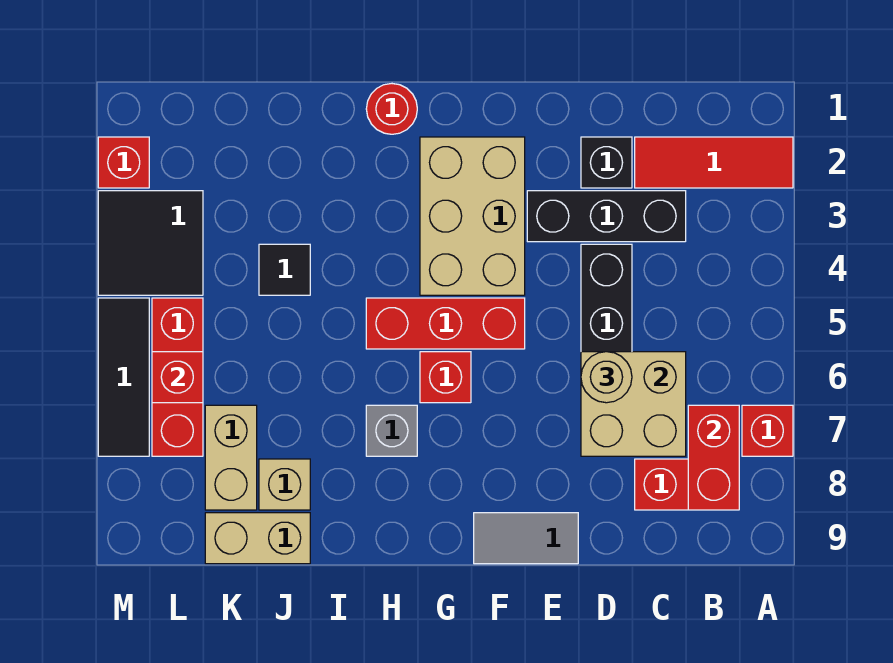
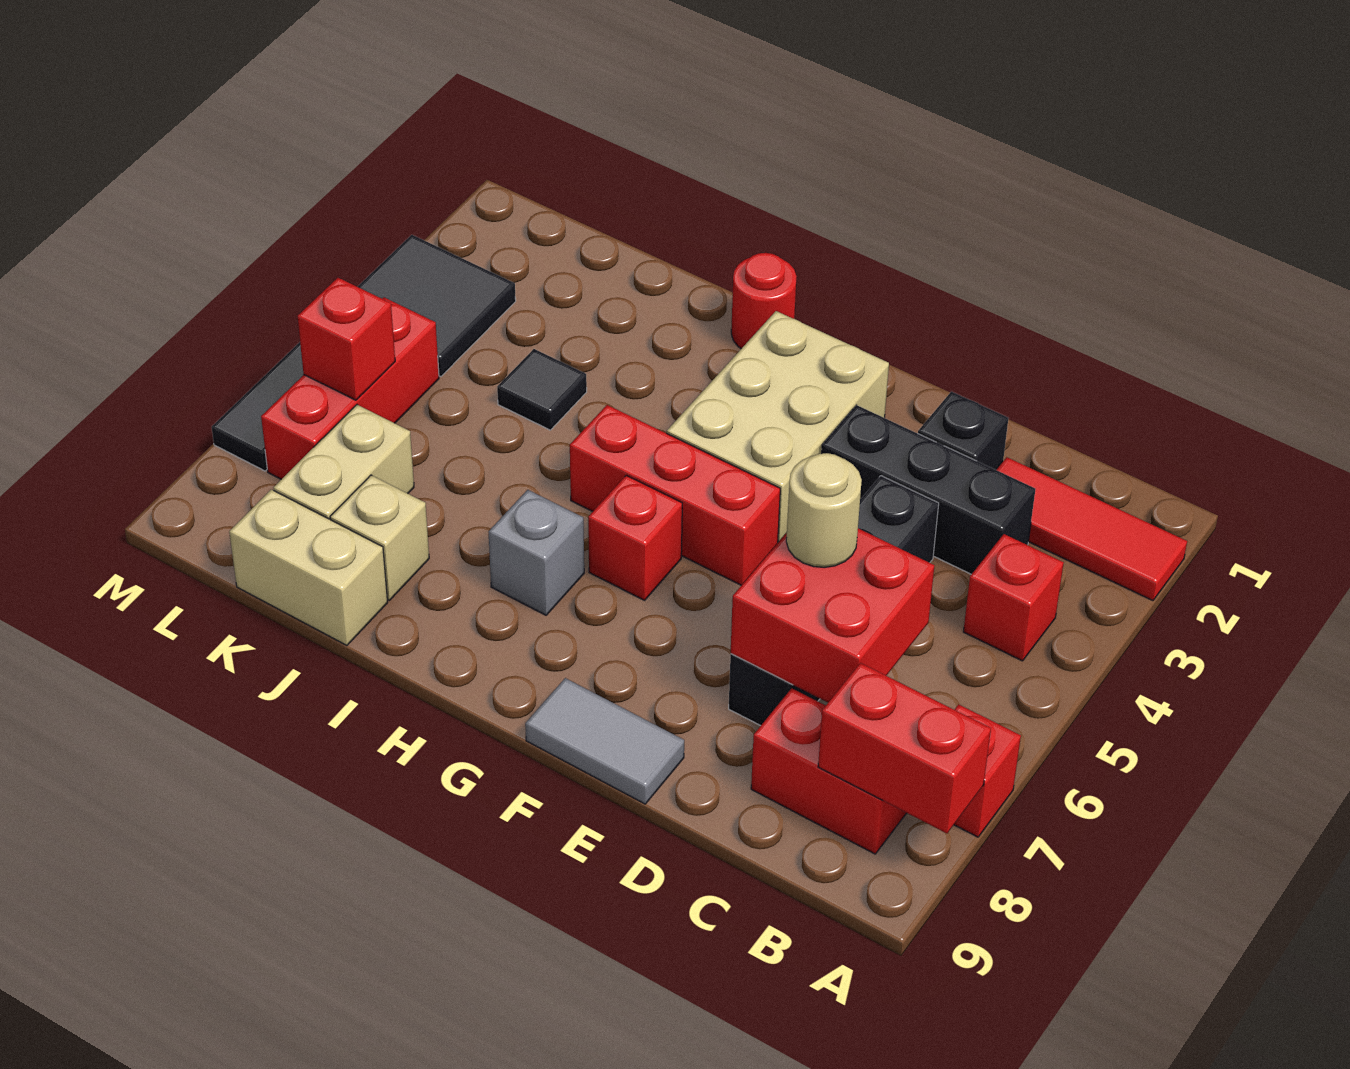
red brick B7:B8 level 2 -> red brick A8:B8 level 2
tan brick C6:D7 level 2 -> red brick C6:D7 level 2
red brick M2 level 1 -> red brick B4 level 1

